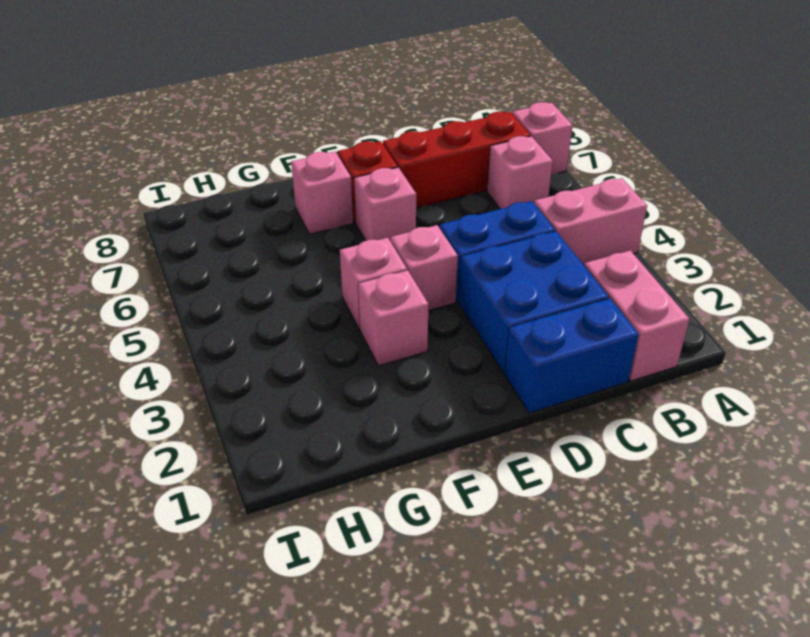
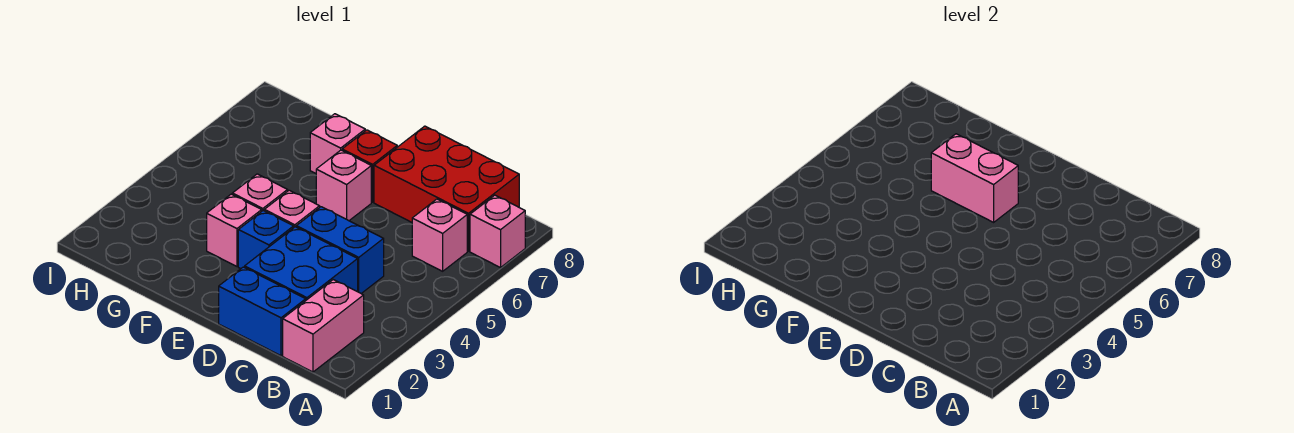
pink brick A4:B4 level 1 -> pink brick E6:F6 level 2
red brick B7:D7 level 1 -> red brick B7:D8 level 1
none -> blue brick E3 level 1

